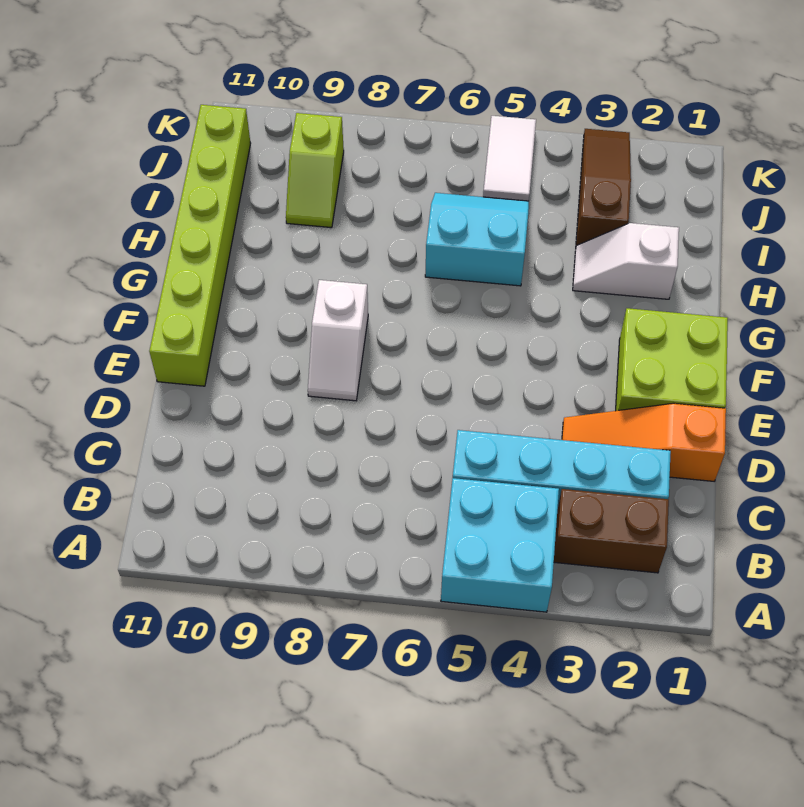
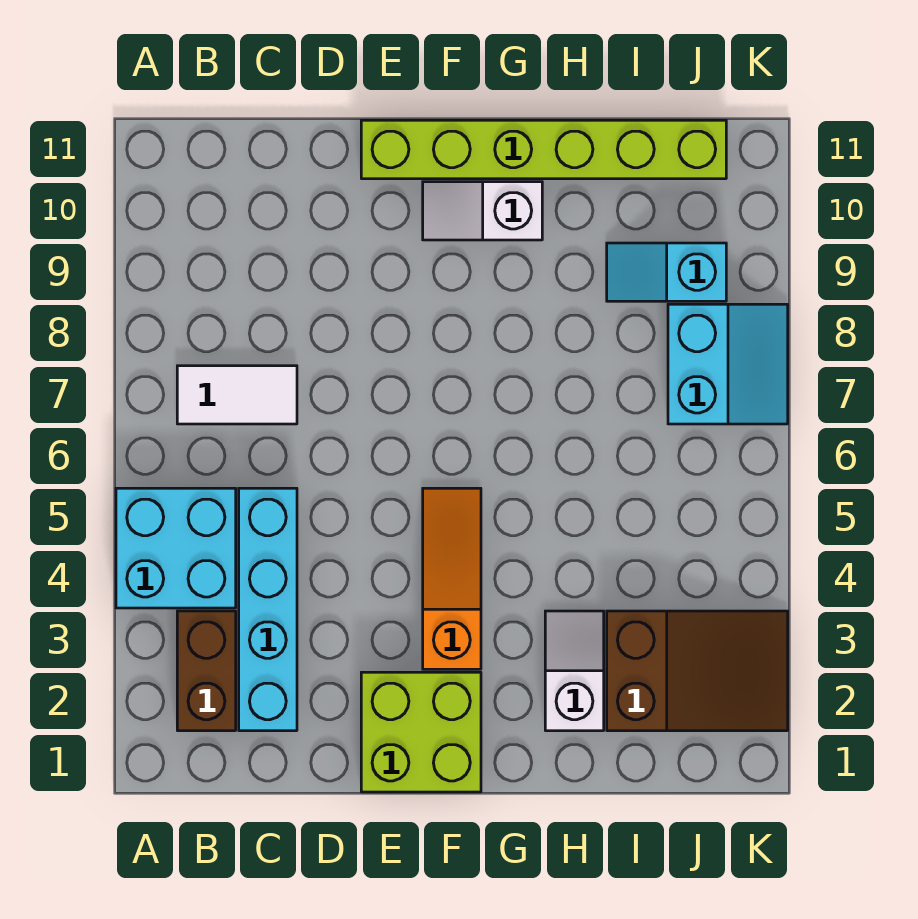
orange slope D1:D3 level 1 top 1 -> orange slope F3:F5 level 1 top 3
white slope E8:F8 level 1 top F -> white slope F10:G10 level 1 top G
cyan slope H5:I6 level 1 top H -> cyan slope J7:K8 level 1 top J
brown slope I3:K3 level 1 top I -> brown slope I2:K3 level 1 top I
lime slope I9:J9 level 1 top J -> cyan slope I9:J9 level 1 top J
white tile J5:K5 level 1 -> white tile B7:C7 level 1

